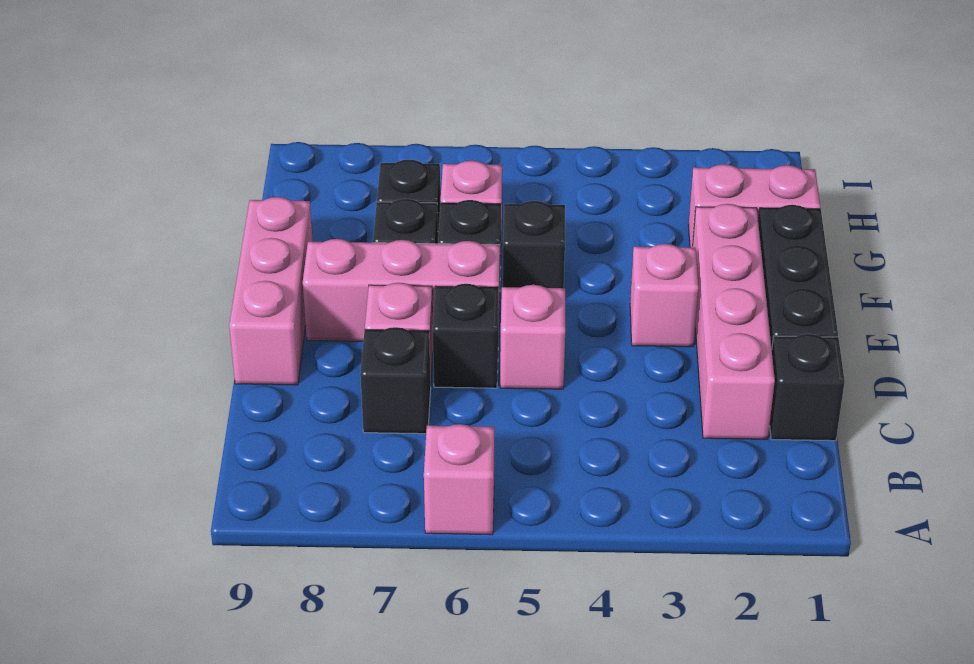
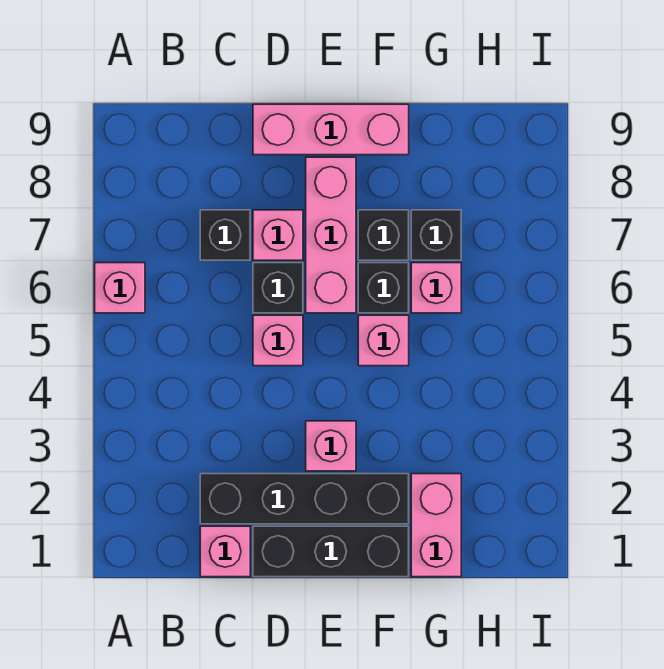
black brick C1 level 1 -> pink brick C1 level 1
pink brick C2:F2 level 1 -> black brick C2:F2 level 1
black brick F5 level 1 -> pink brick F5 level 1

